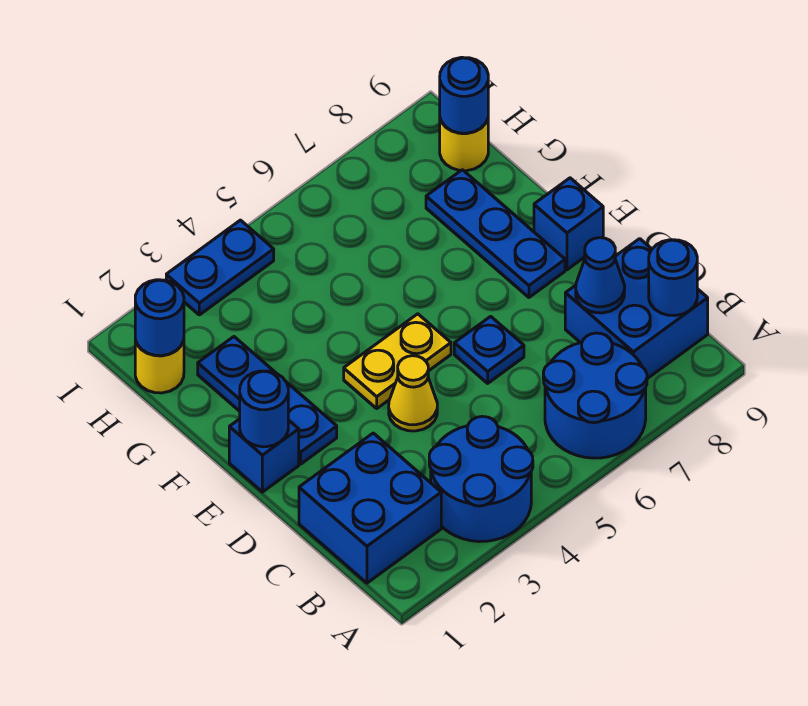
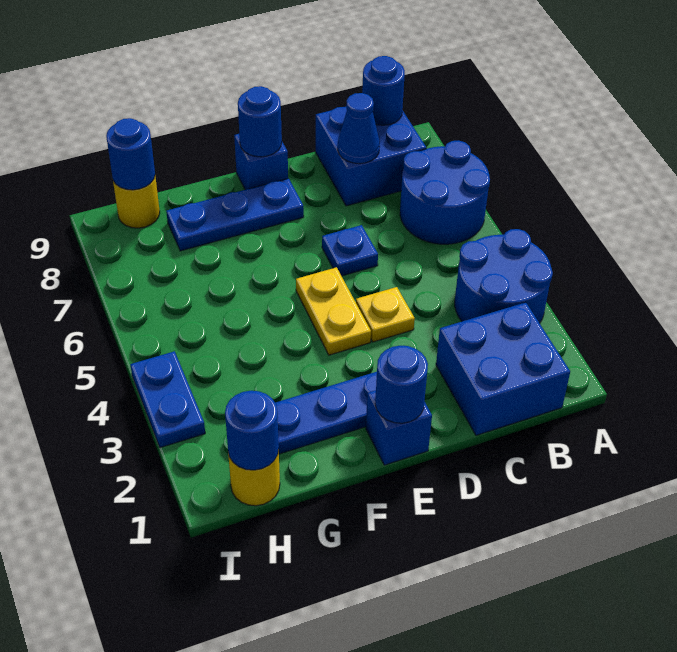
yellow cone D4 level 1 -> yellow plate D4 level 1
none -> blue round brick E9 level 2

